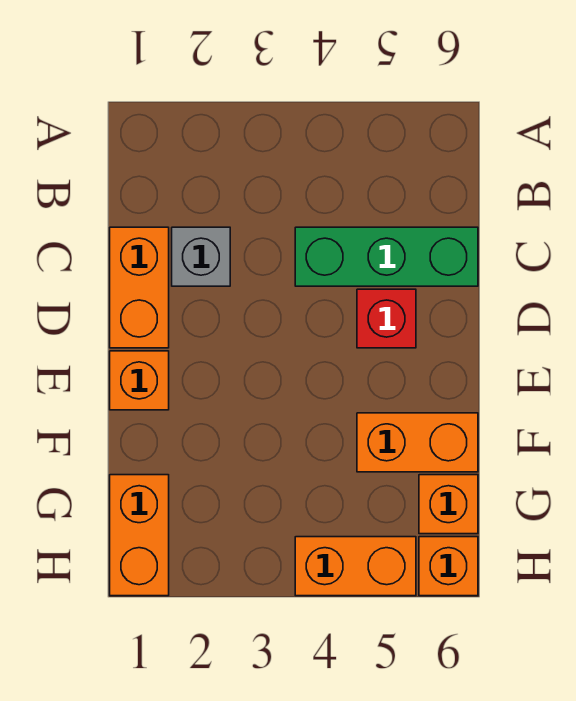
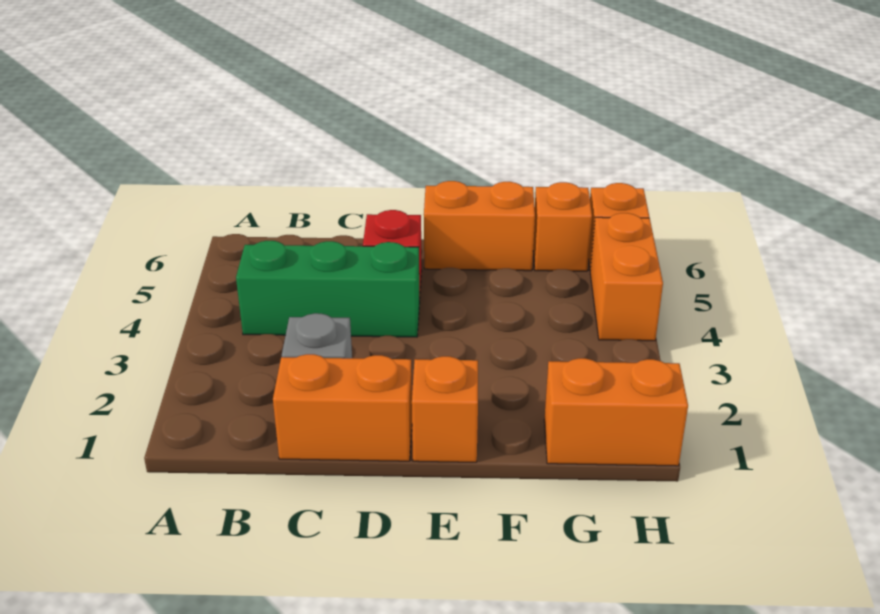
green brick C4:C6 level 1 -> green brick B4:D4 level 1
orange brick F5:F6 level 1 -> orange brick E6:F6 level 1

